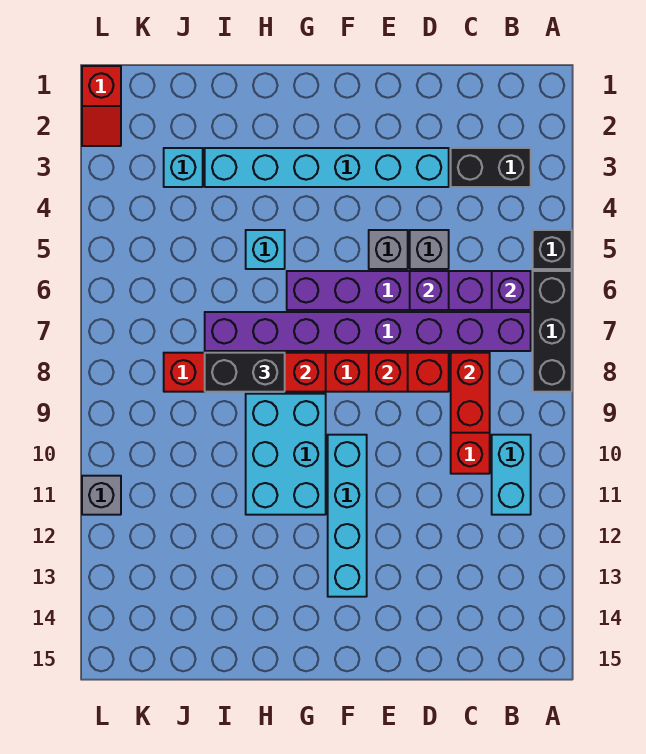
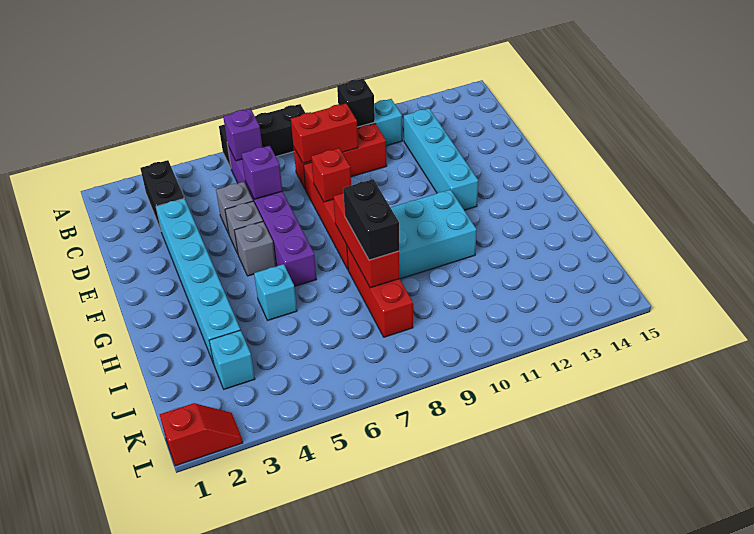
black brick A5 level 1 -> black brick B10 level 2
purple brick B7:I7 level 1 -> none
cyan brick F10:F13 level 1 -> cyan brick C12:F12 level 1
grey brick L11 level 1 -> grey brick F5 level 1

